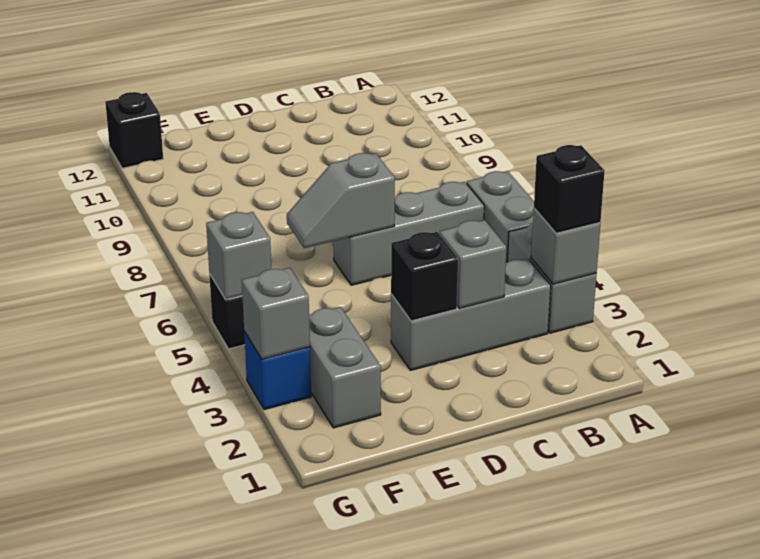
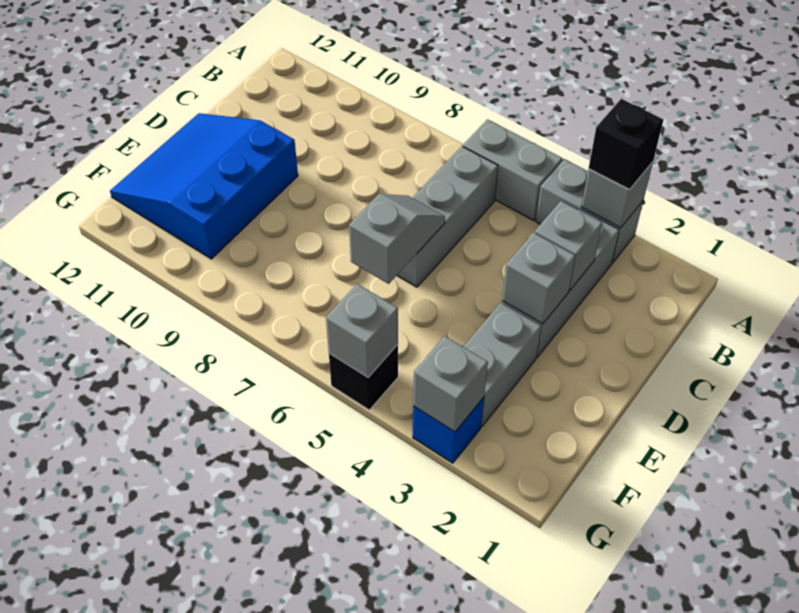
black brick D3 level 2 -> grey brick D3 level 2
grey slope D6:E6 level 2 top D -> grey slope D6:E6 level 2 top E
none -> blue slope D10:F12 level 1 top 10
grey brick F2:F3 level 1 -> grey brick E3:F3 level 1
black brick G12 level 1 -> none

